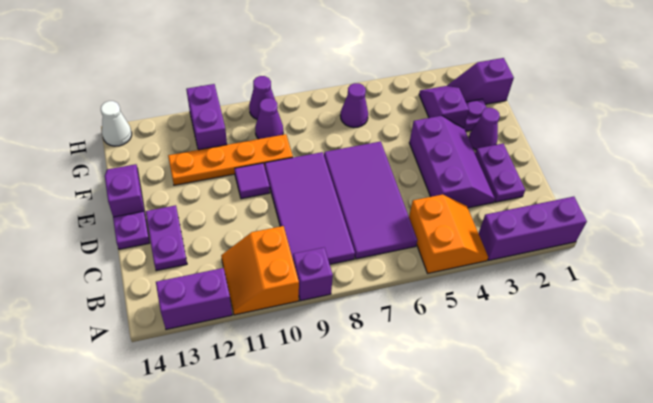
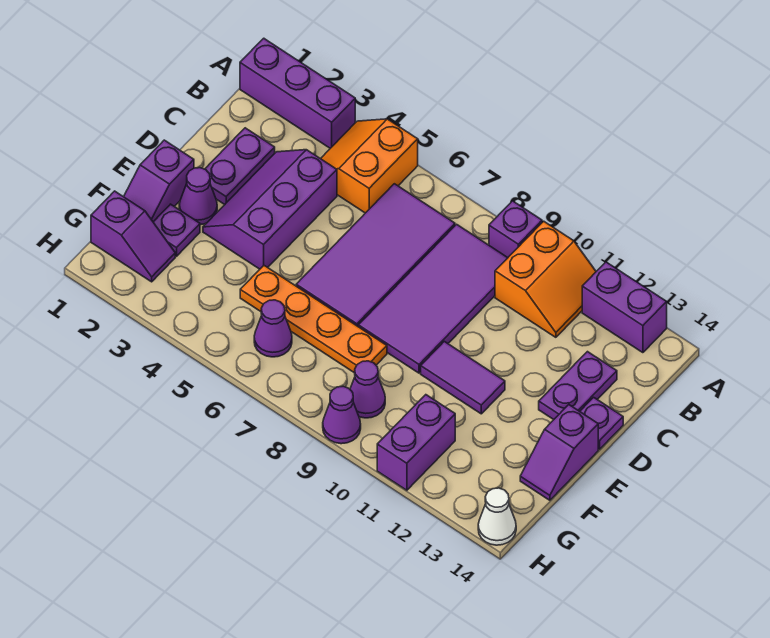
purple tile E10 level 1 -> purple tile E10:E11 level 1
purple slope F3:G3 level 1 top F -> purple slope E1:F1 level 1 top E
orange plate F9:F12 level 1 -> orange plate F5:F8 level 1

